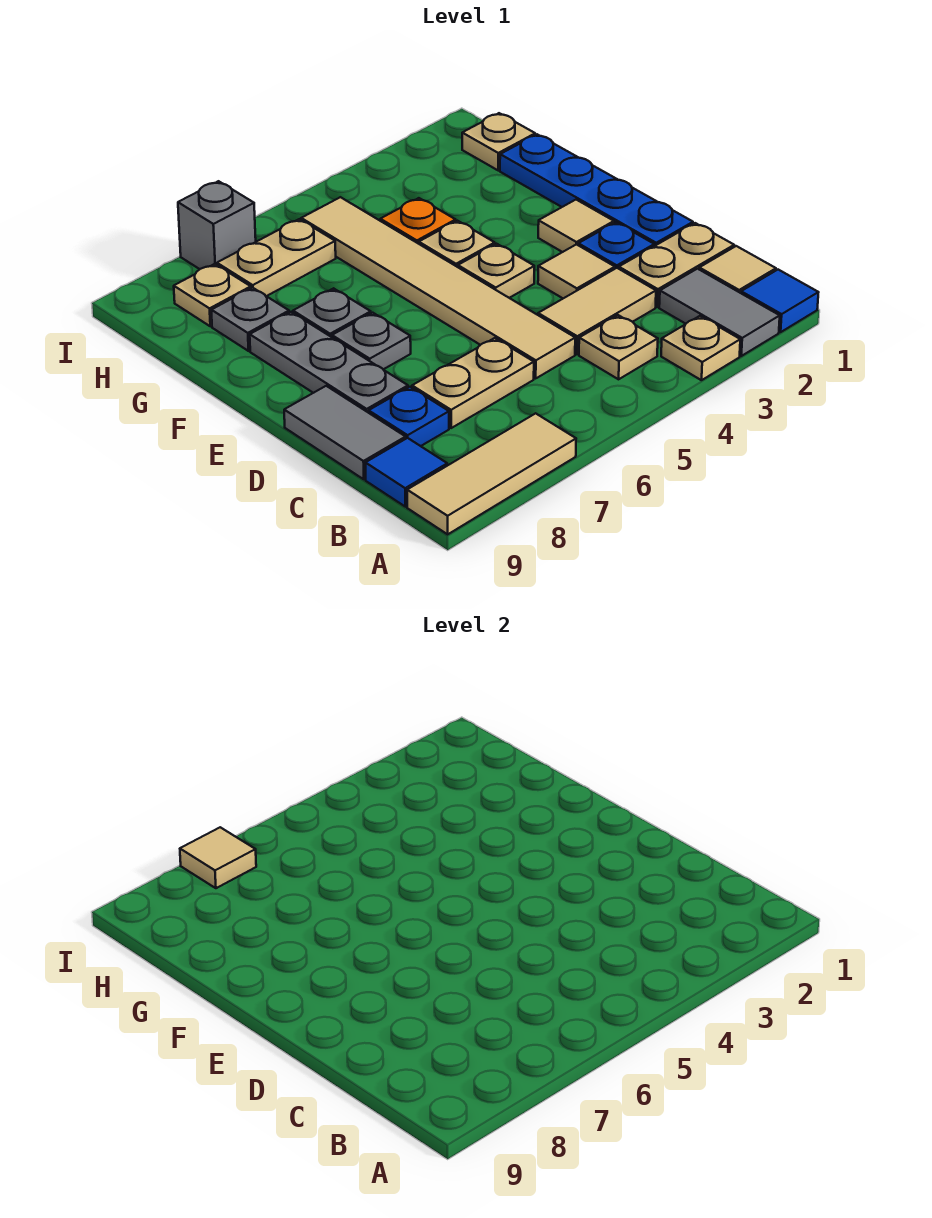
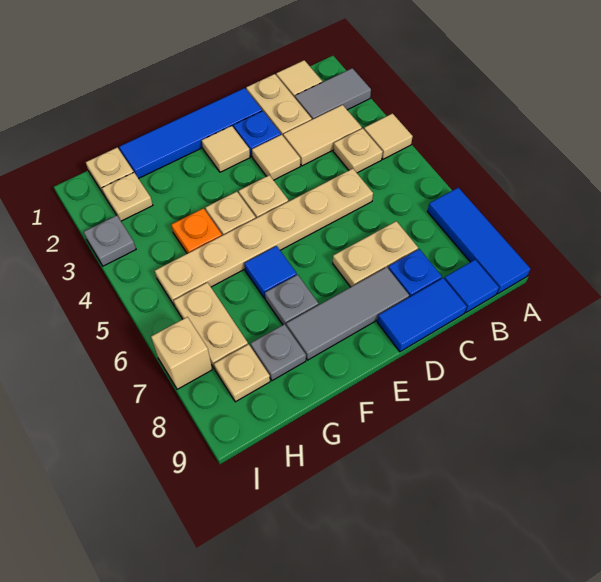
blue tile A1 level 1 -> blue tile F6 level 1
tan plate A3 level 1 -> tan plate H2 level 1
tan tile A7:A9 level 1 -> blue tile A7:A9 level 1
tan tile C3:C4 level 1 -> tan tile B3:C3 level 1
tan tile C5:H5 level 1 -> tan plate C5:H5 level 1
tan plate C6:C7 level 1 -> tan plate C7:D7 level 1
grey tile C9:D9 level 1 -> blue tile C9:D9 level 1
blue plate D1:G1 level 1 -> blue tile D1:G1 level 1
grey plate D8:F8 level 1 -> grey tile D8:F8 level 1
grey plate E7 level 1 -> grey plate I3 level 1
grey brick I7 level 1 -> tan brick I7 level 1
tan tile I7 level 2 -> tan tile A4 level 1

